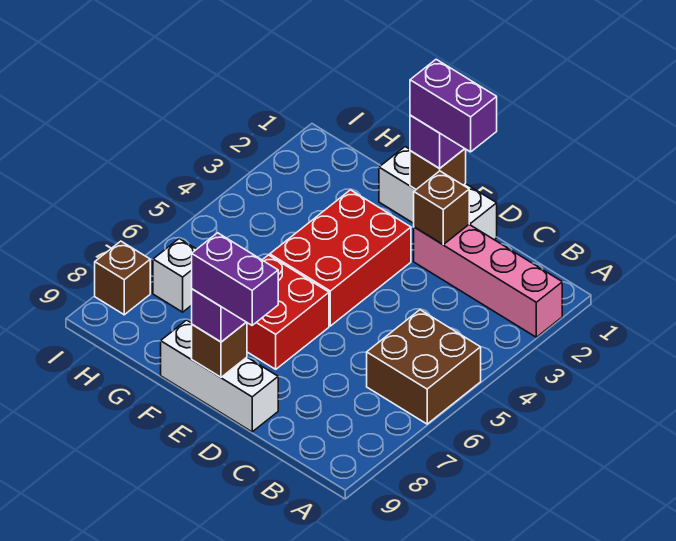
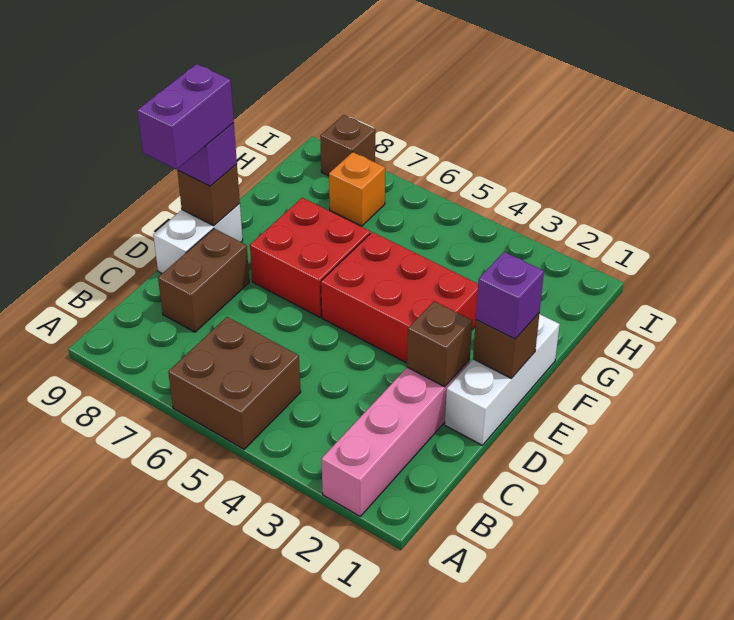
none -> brown brick C8:D8 level 1
purple brick D1:E1 level 4 -> none
white brick D9:F9 level 1 -> white brick D9:E9 level 1
white brick H7 level 1 -> orange brick H7 level 1

